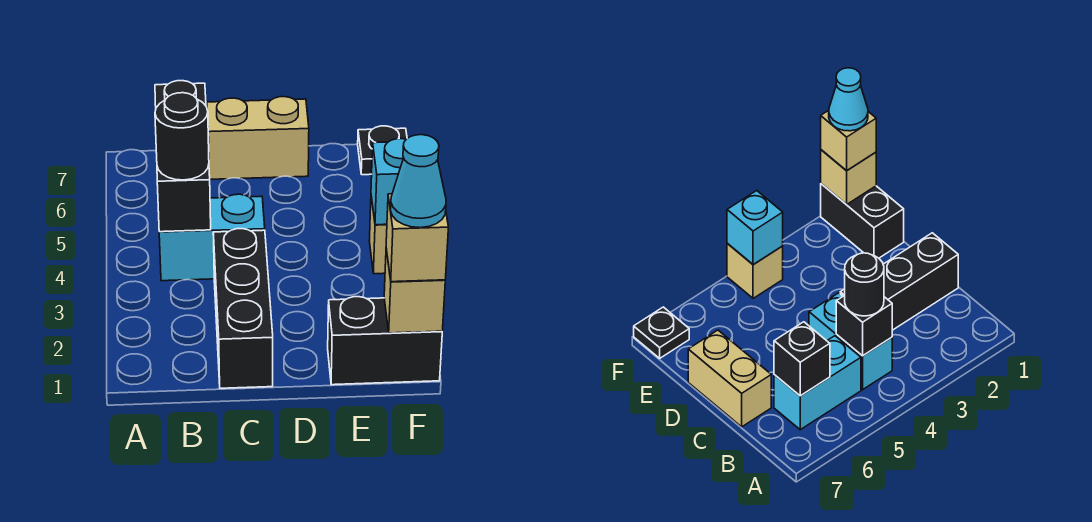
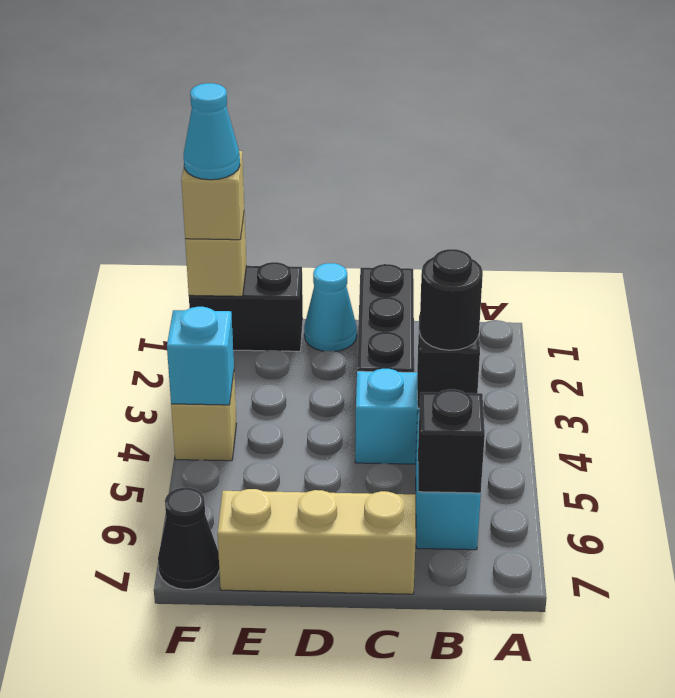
tan brick C7:D7 level 1 -> tan brick C7:E7 level 1
none -> cyan cone D1 level 1
black plate F7 level 1 -> black cone F7 level 1

